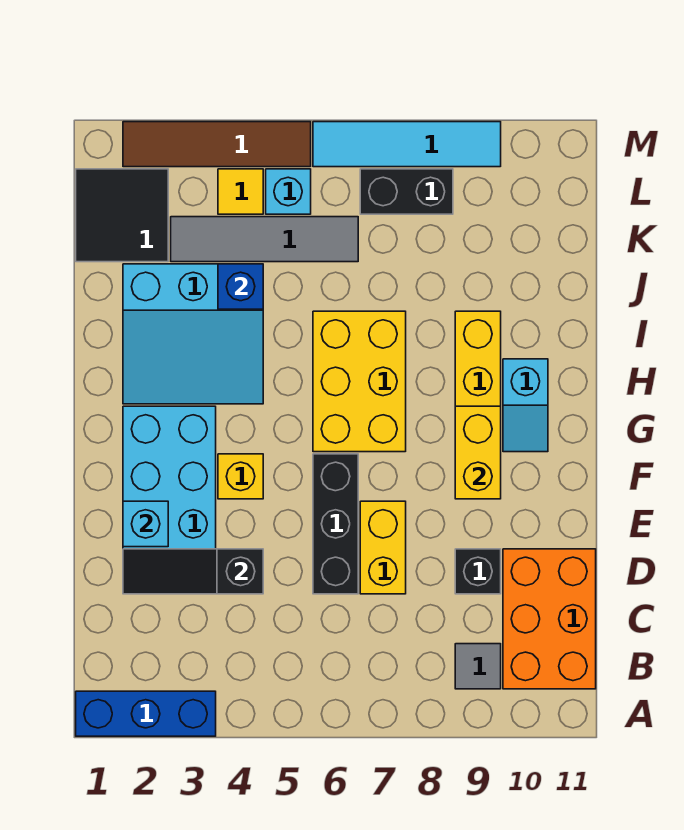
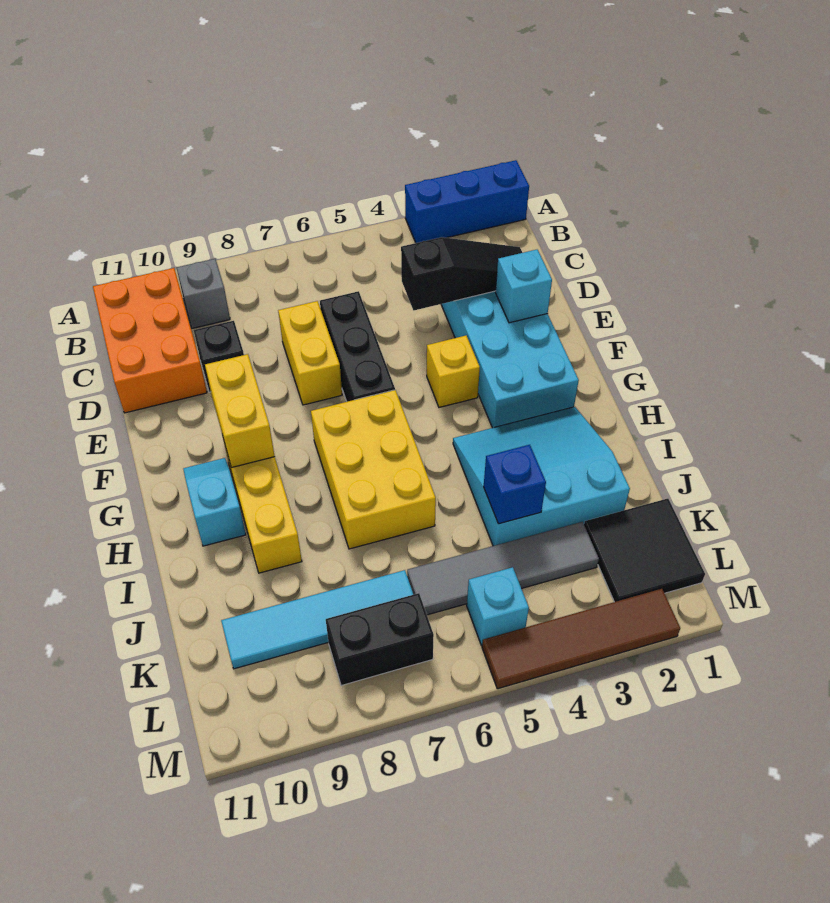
grey tile B9 level 1 -> grey brick B9 level 1
yellow tile L4 level 1 -> none
cyan tile M6:M9 level 1 -> cyan tile K7:K10 level 1

